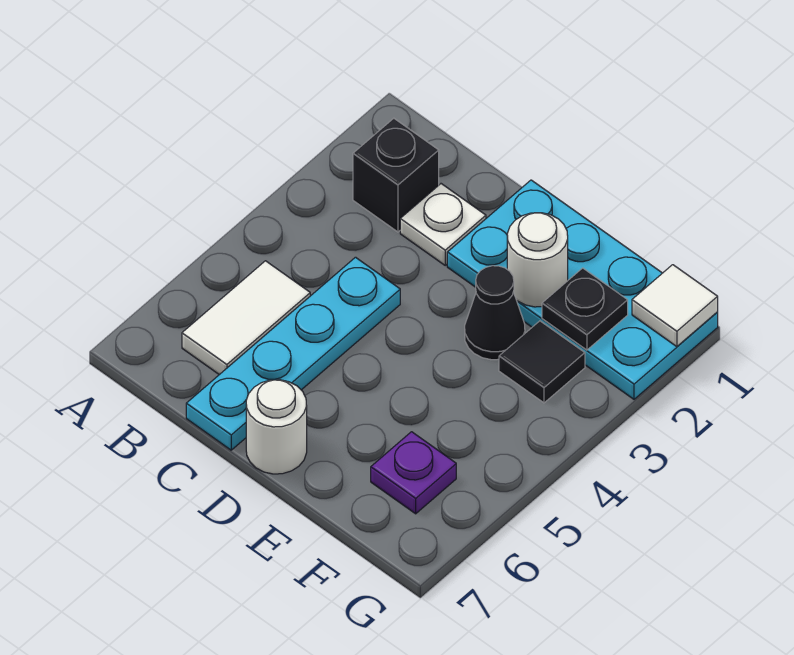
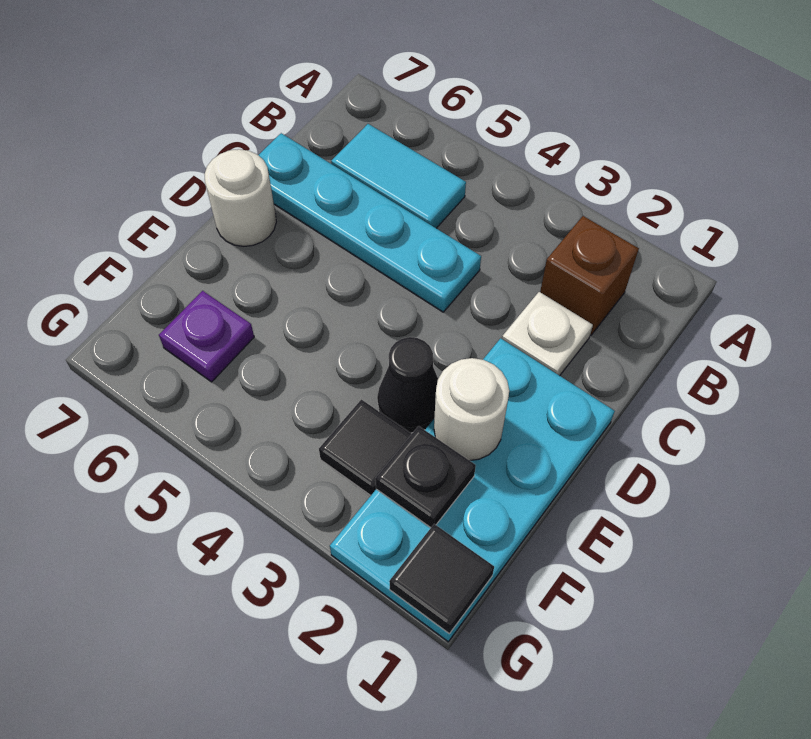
black brick B2 level 1 -> brown brick B2 level 1
white tile B5:B6 level 1 -> cyan tile B5:B6 level 1
white tile G1 level 2 -> black tile G1 level 2

